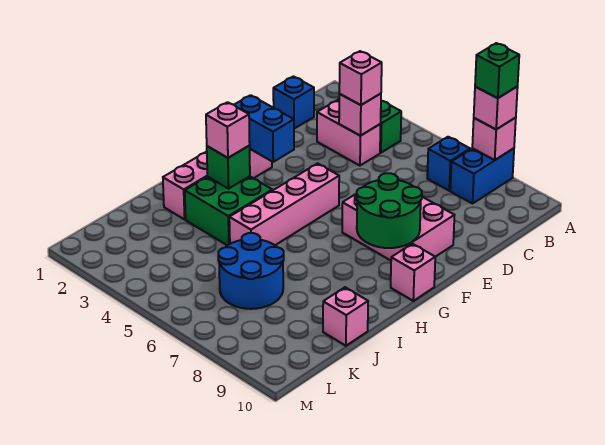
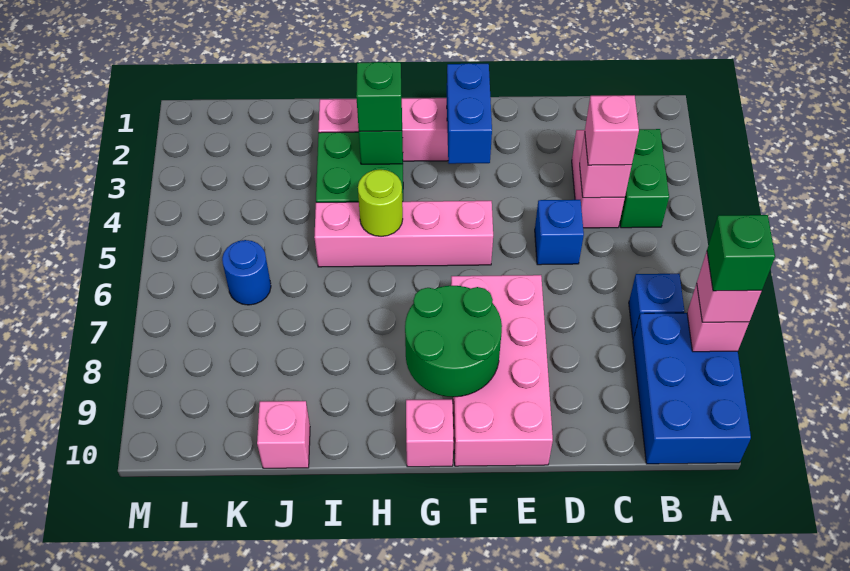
blue brick A8:B8 level 1 -> blue brick A8:B10 level 1
blue brick C1 level 1 -> blue brick D5 level 1
pink brick E7:F9 level 1 -> pink brick E7:F10 level 1
pink brick H3 level 3 -> green brick H3 level 3
none -> lime round brick H5 level 2
blue round brick J6:K7 level 1 -> blue round brick K6 level 1

